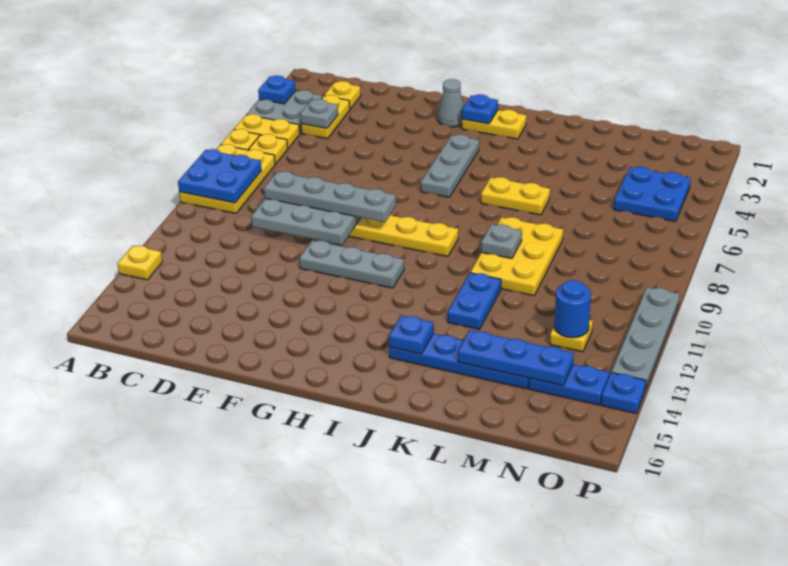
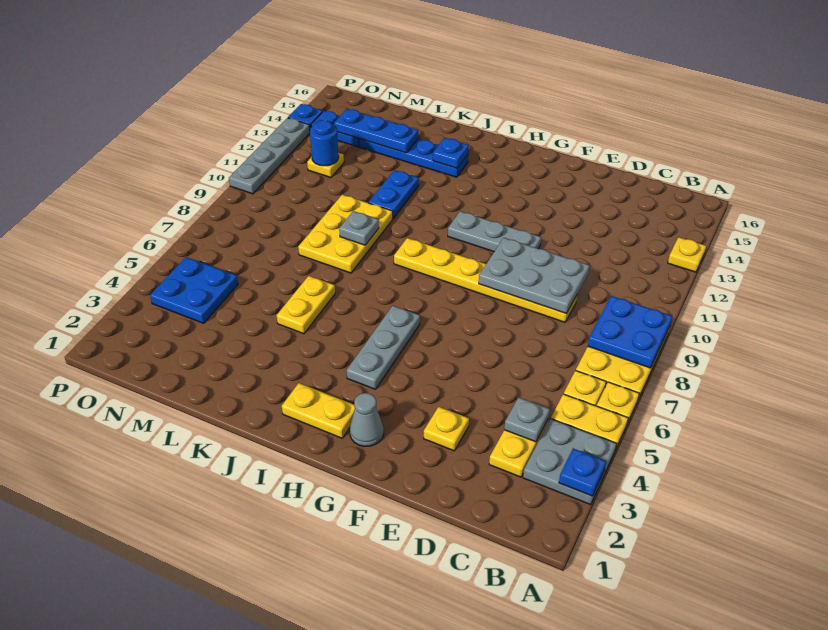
yellow plate C2 level 1 -> yellow plate E3 level 1
grey plate D9:G9 level 3 -> none
blue plate H2 level 2 -> none
yellow plate J6:K6 level 1 -> yellow plate K5:K6 level 1

